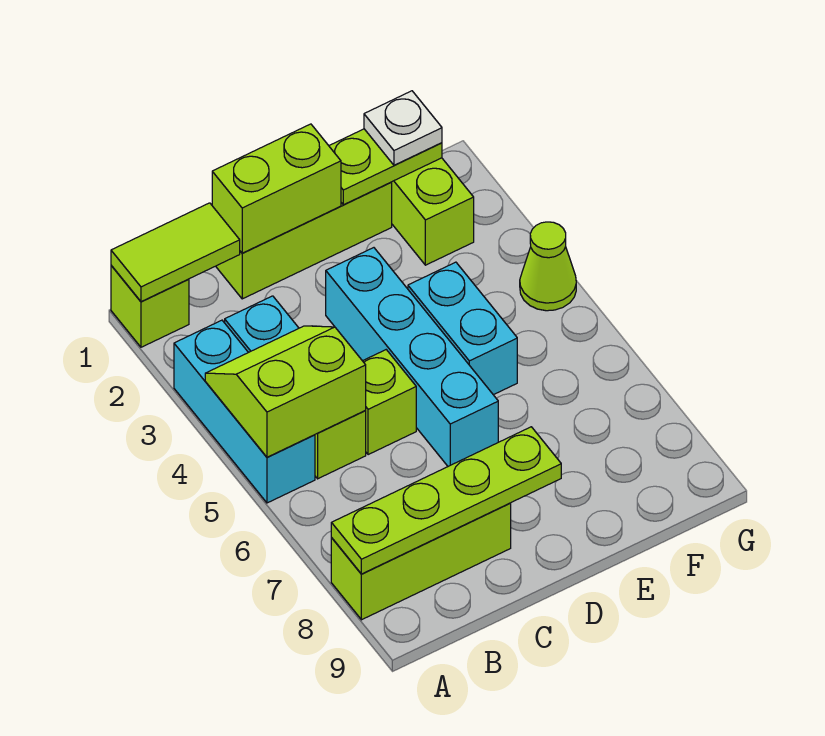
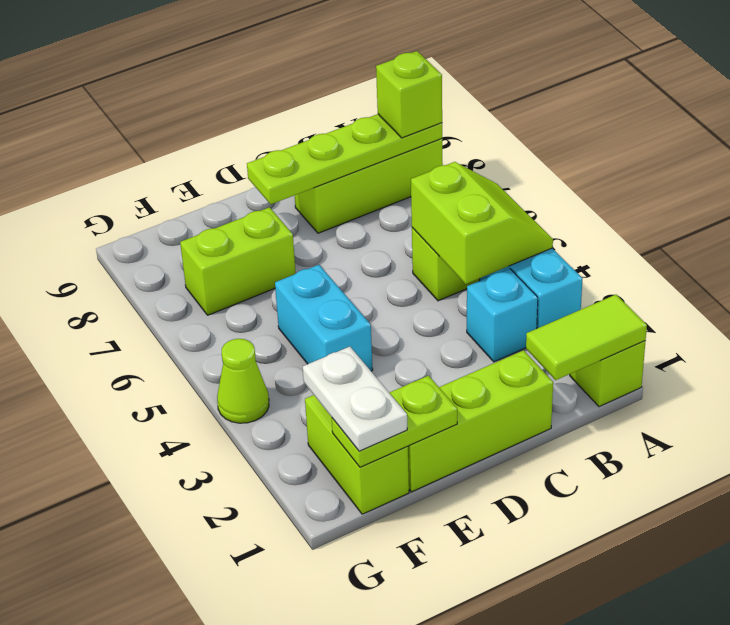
lime slope A4:B5 level 2 top 5 -> lime slope A4:B5 level 2 top B
lime brick C1:D1 level 2 -> lime brick E7:F7 level 1
lime brick C5 level 1 -> lime brick A8 level 3
cyan brick D3:D6 level 1 -> none
white plate F1 level 3 -> white plate F1:F2 level 3

